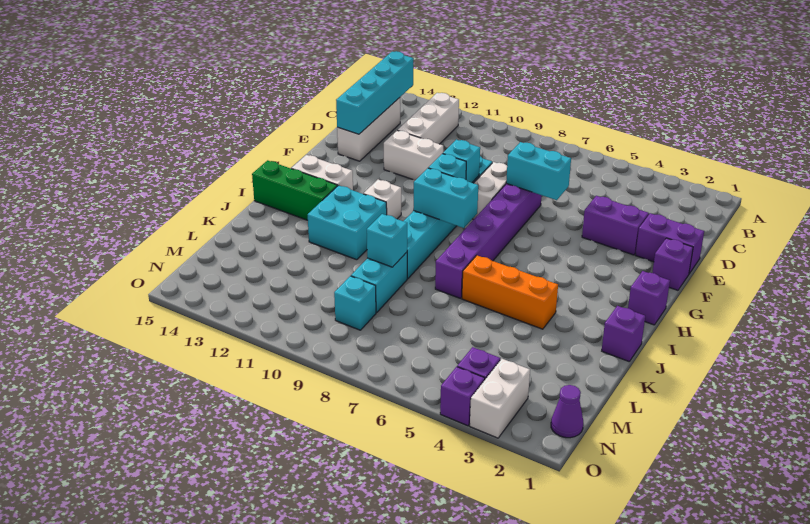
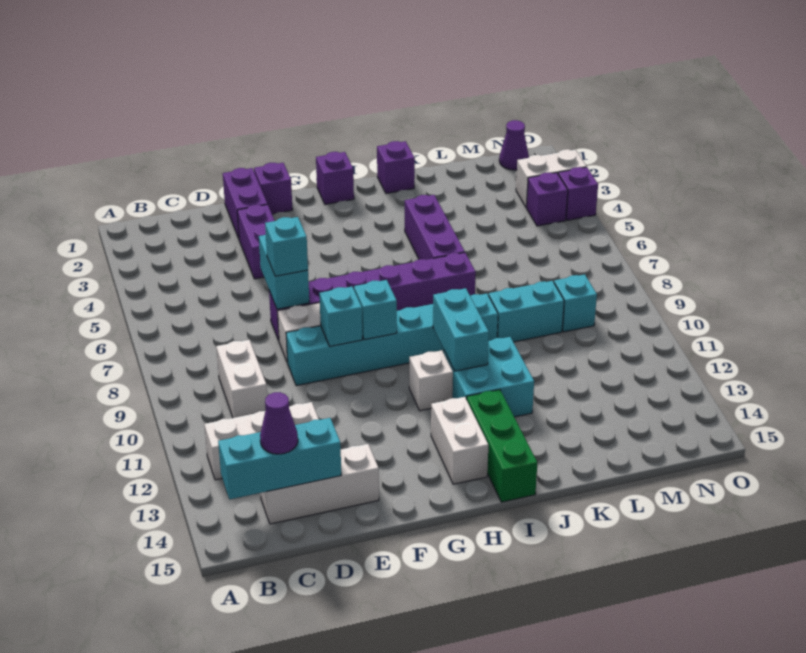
cyan brick B14:E14 level 2 -> cyan brick B14:D14 level 2
none -> purple cone C14 level 3
white brick E11:E12 level 1 -> white brick C9:C10 level 1
cyan brick H8:H9 level 2 -> cyan brick I10:I11 level 2
orange brick J4:J6 level 1 -> purple brick J4:J6 level 1
cyan brick K9 level 2 -> cyan brick E7 level 3

